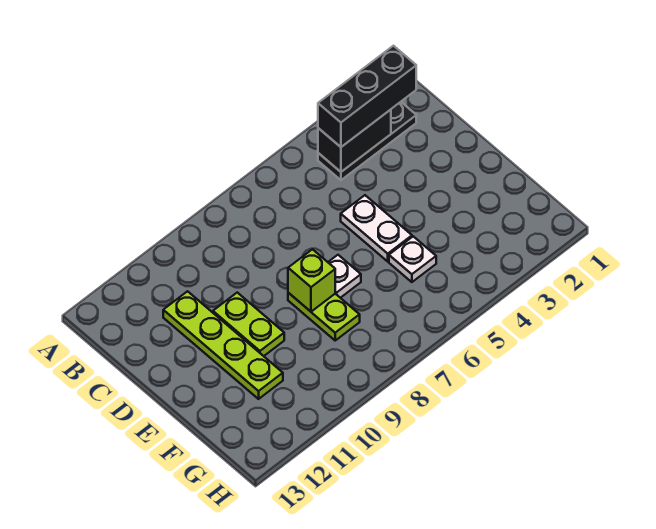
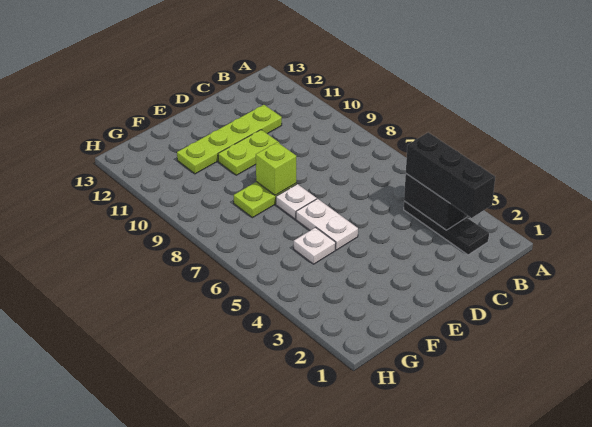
white plate D5:E5 level 1 -> white plate E5:E6 level 1

